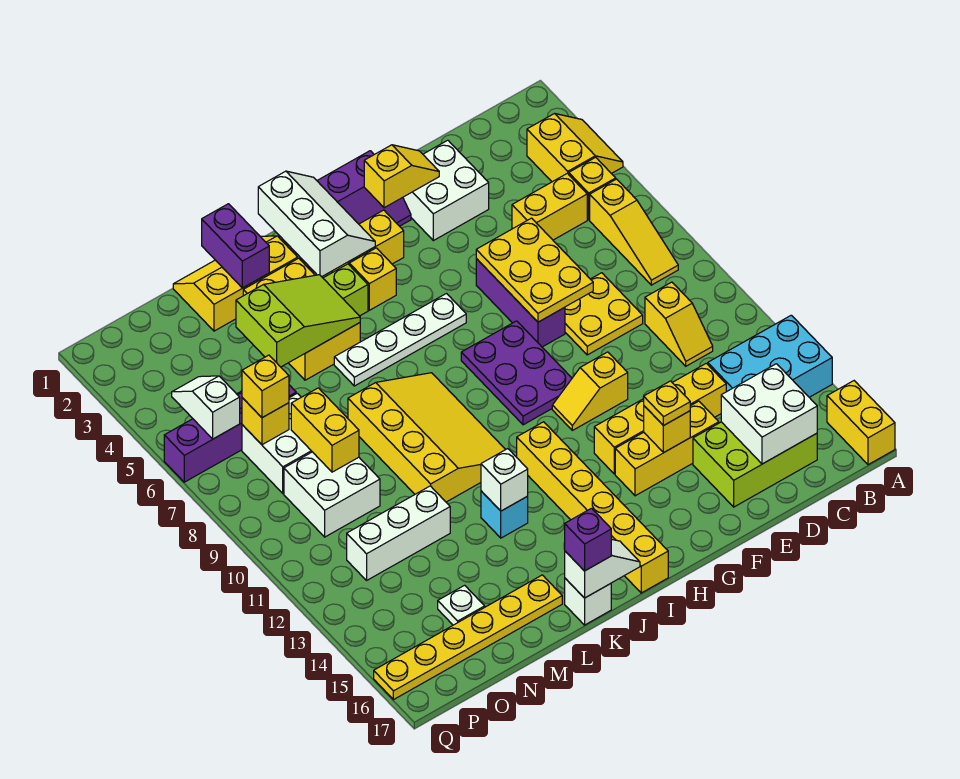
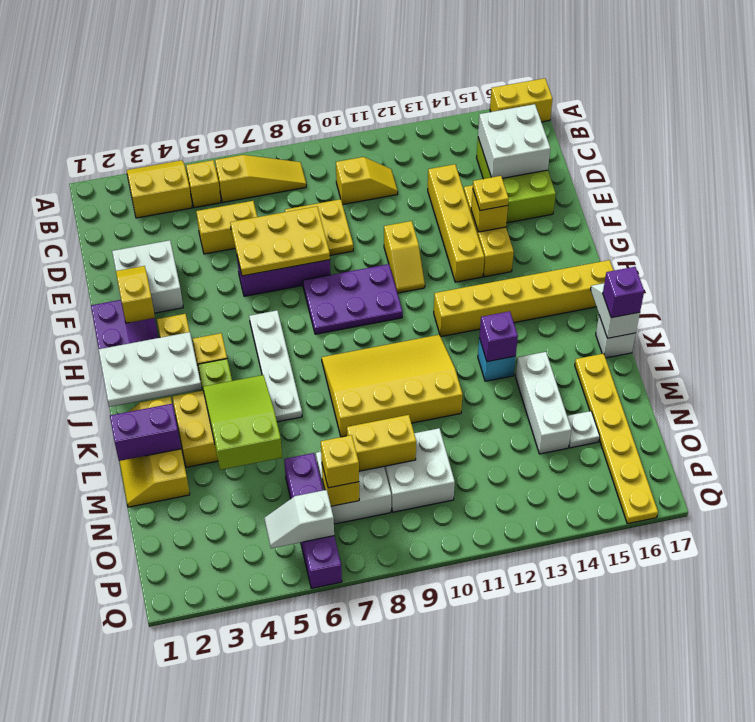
cyan brick A13:C14 level 1 -> none
yellow brick C5:D5 level 1 -> yellow brick D5:D6 level 1
white slope I1:J3 level 2 top J -> white plate I1:J3 level 2
white brick K13 level 2 -> purple brick K13 level 2
white brick M12:O12 level 1 -> white brick L14:N14 level 1

